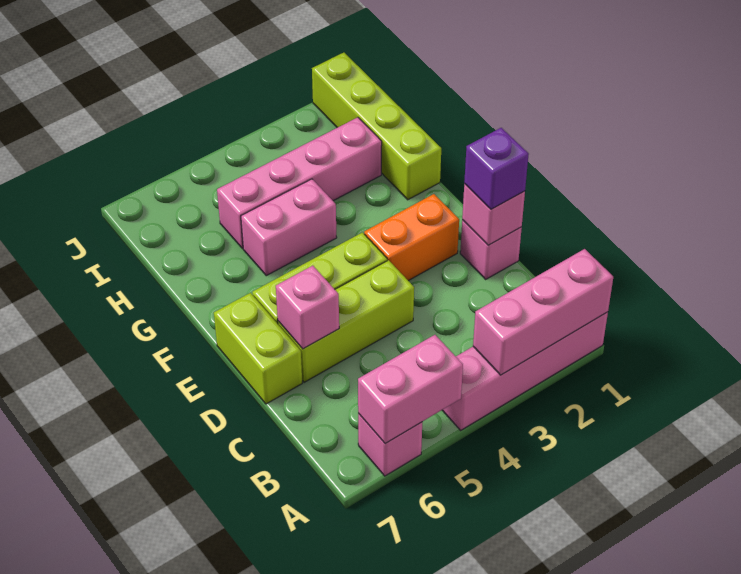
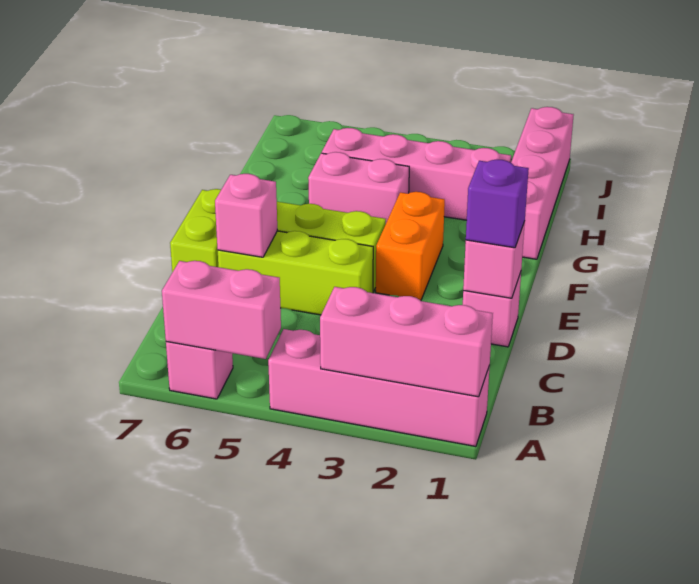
orange brick E2:E3 level 1 -> orange brick E3:F3 level 1
lime brick G1:J1 level 1 -> pink brick G1:J1 level 1

